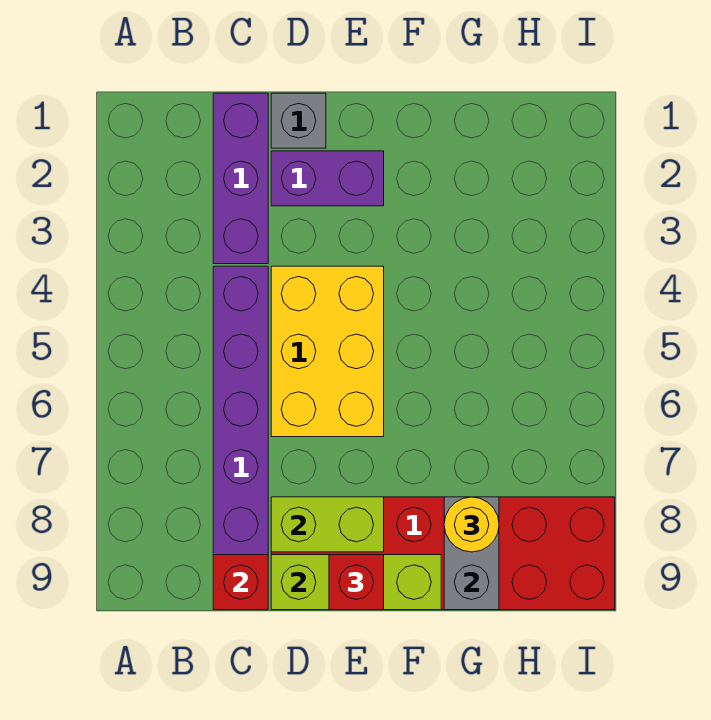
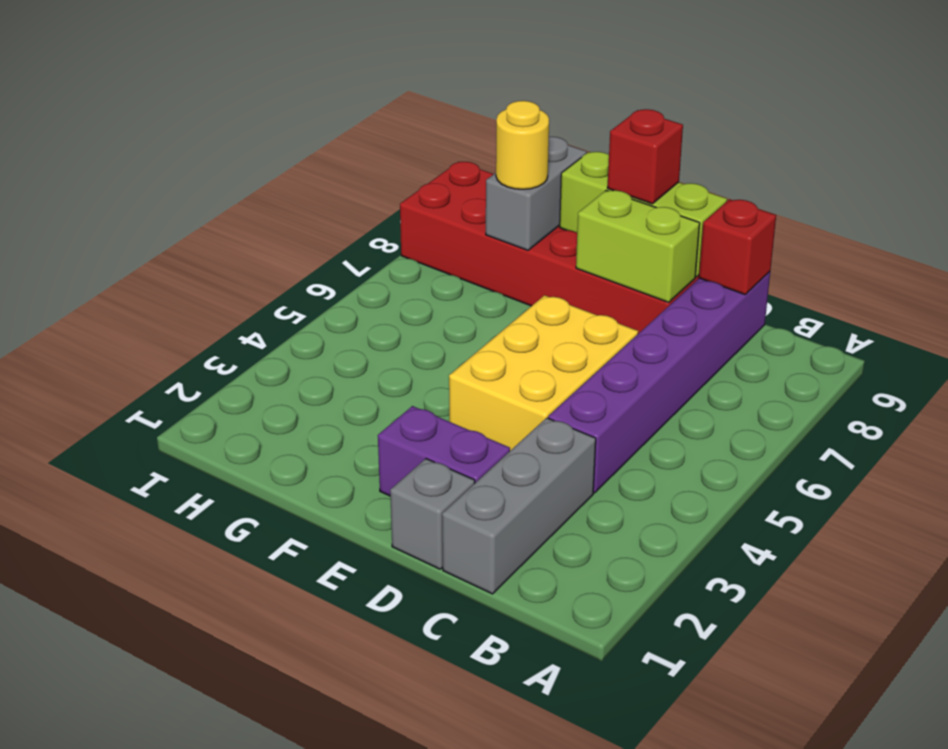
purple brick C1:C3 level 1 -> grey brick C1:C3 level 1

